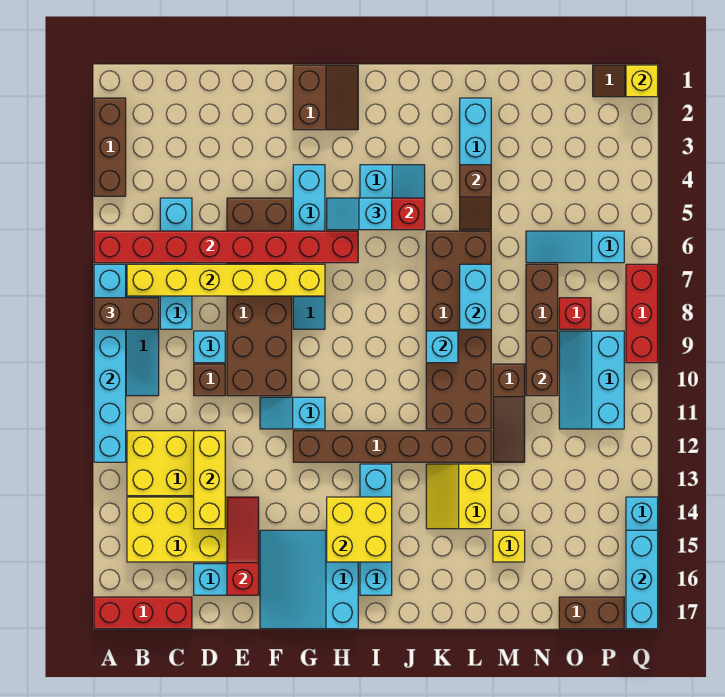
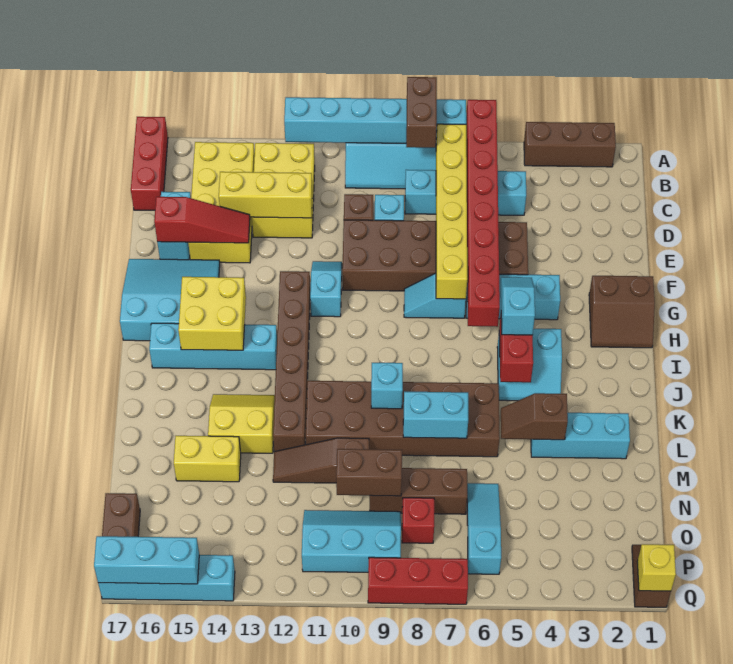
yellow brick M15 level 1 -> yellow brick M14:M15 level 1

